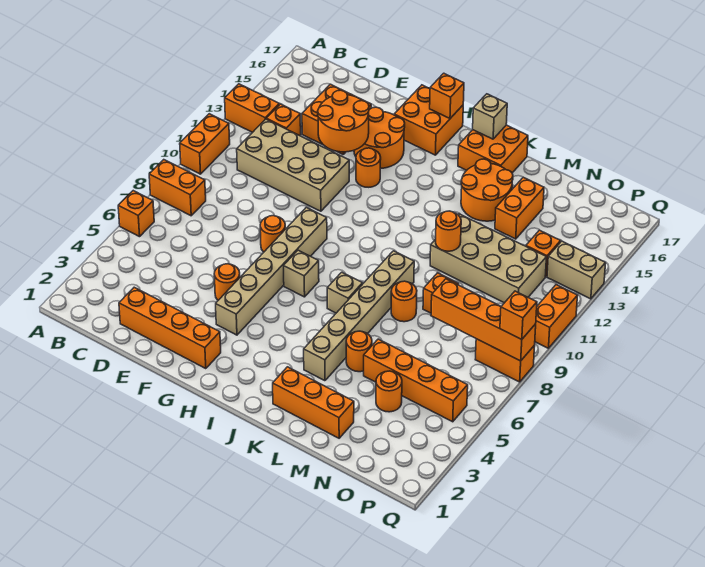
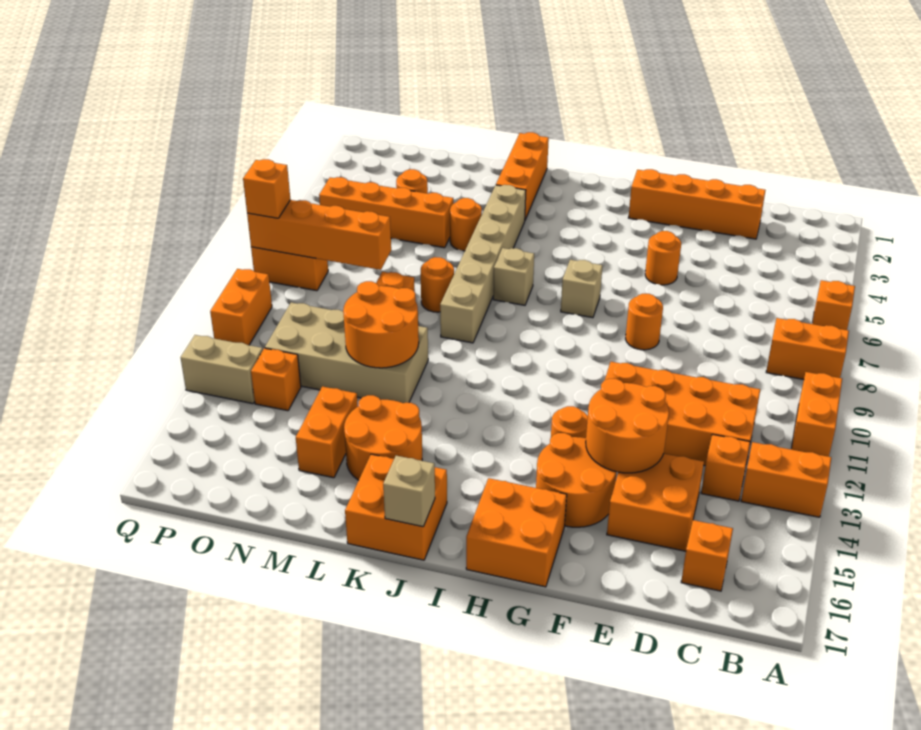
tan brick C11:F12 level 1 -> orange brick C11:F12 level 1
tan brick G4:G9 level 1 -> none
orange brick H17 level 2 -> orange brick C16 level 1
orange brick K2:M2 level 1 -> orange brick K1:K3 level 1
orange round brick L11 level 2 -> orange round brick L11:M12 level 2

